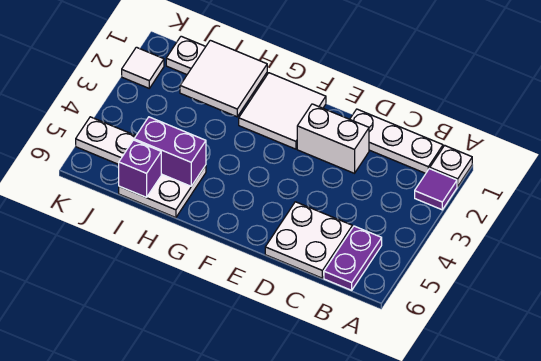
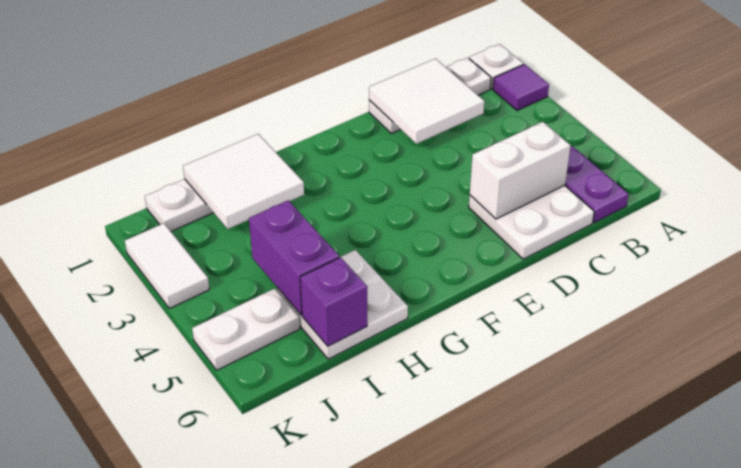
white brick D2:E2 level 1 -> white brick C5:D5 level 2
white tile F1:G2 level 1 -> white tile C1:D2 level 2
purple brick H5:I5 level 2 -> purple brick I4:I5 level 2
white tile K2 level 1 -> white tile K2:K3 level 1

